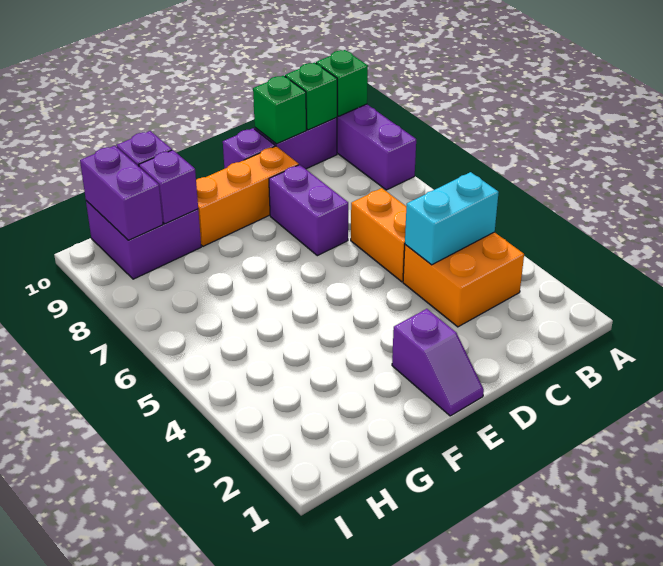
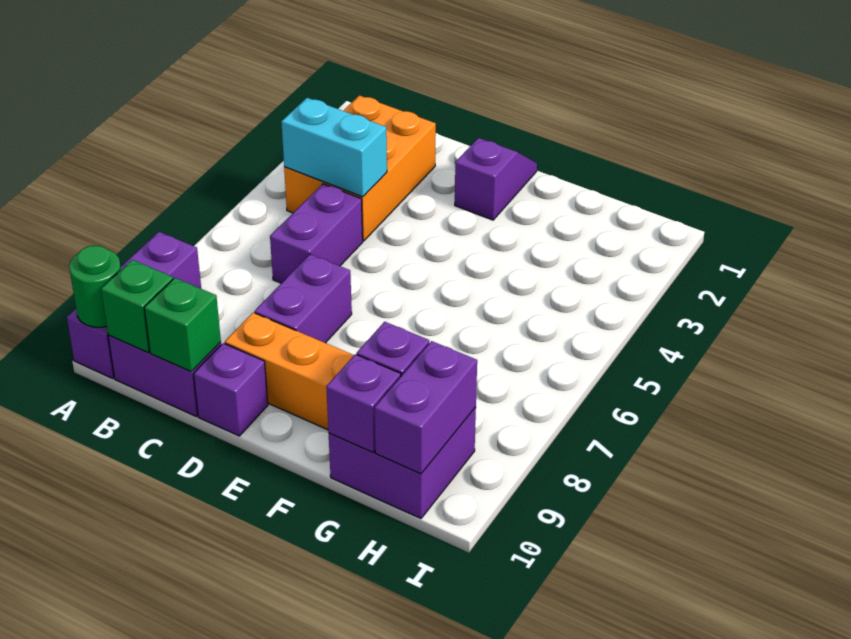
green brick A10 level 2 -> green round brick A10 level 2
orange brick B3:C4 level 1 -> orange brick B2:C4 level 1
orange brick C5:C6 level 1 -> purple brick C5:C6 level 1

